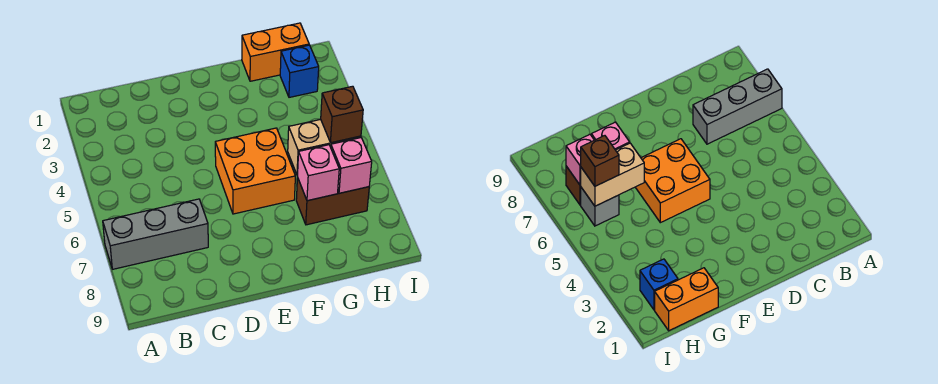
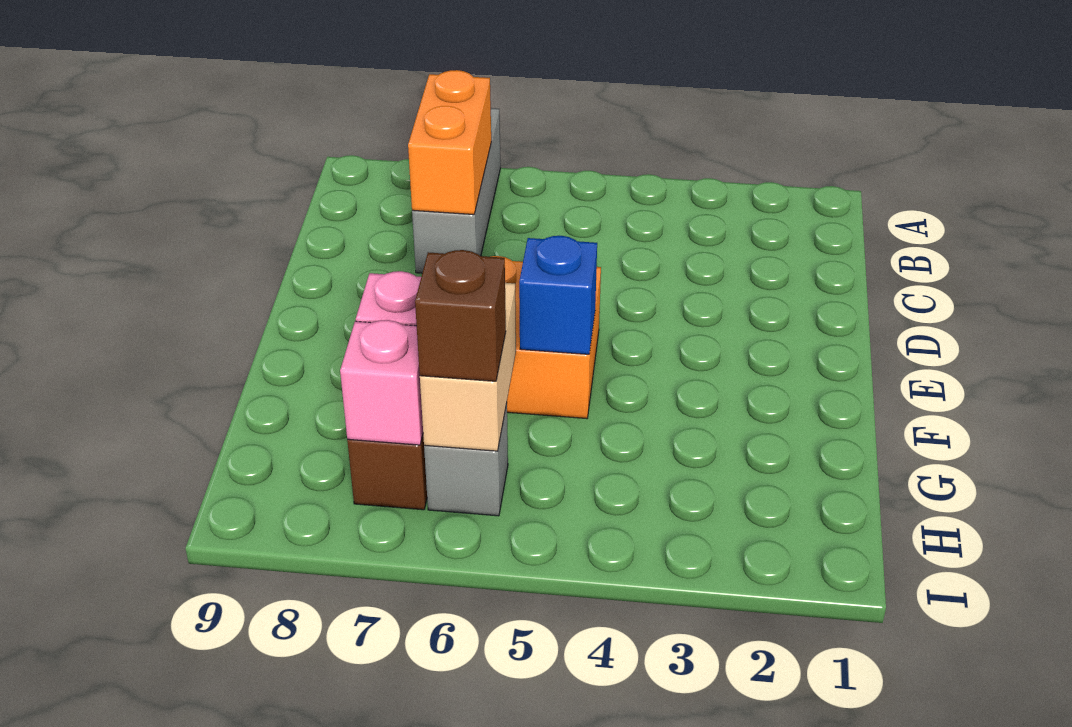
orange brick G1:H1 level 1 -> orange brick B7:C7 level 2
blue brick H2 level 1 -> blue brick F5 level 2

